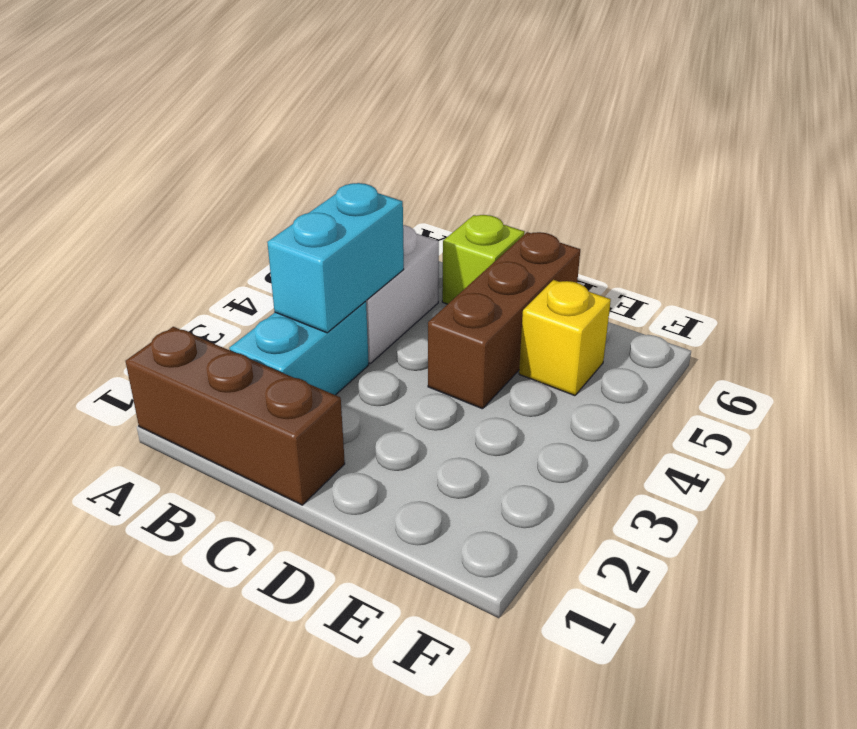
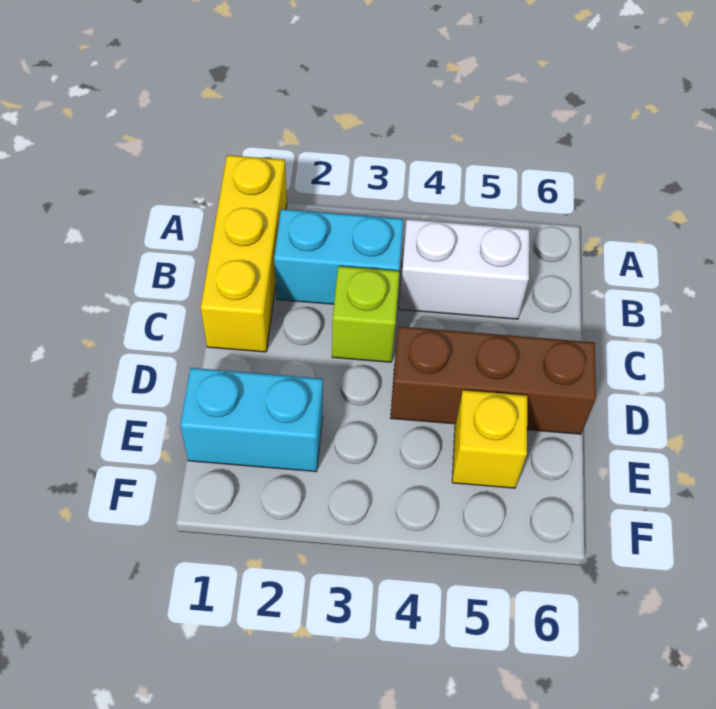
brown brick A1:C1 level 1 -> yellow brick A1:C1 level 1
cyan brick B3:B4 level 2 -> cyan brick E1:E2 level 1
lime brick C6 level 1 -> lime brick C3 level 1

